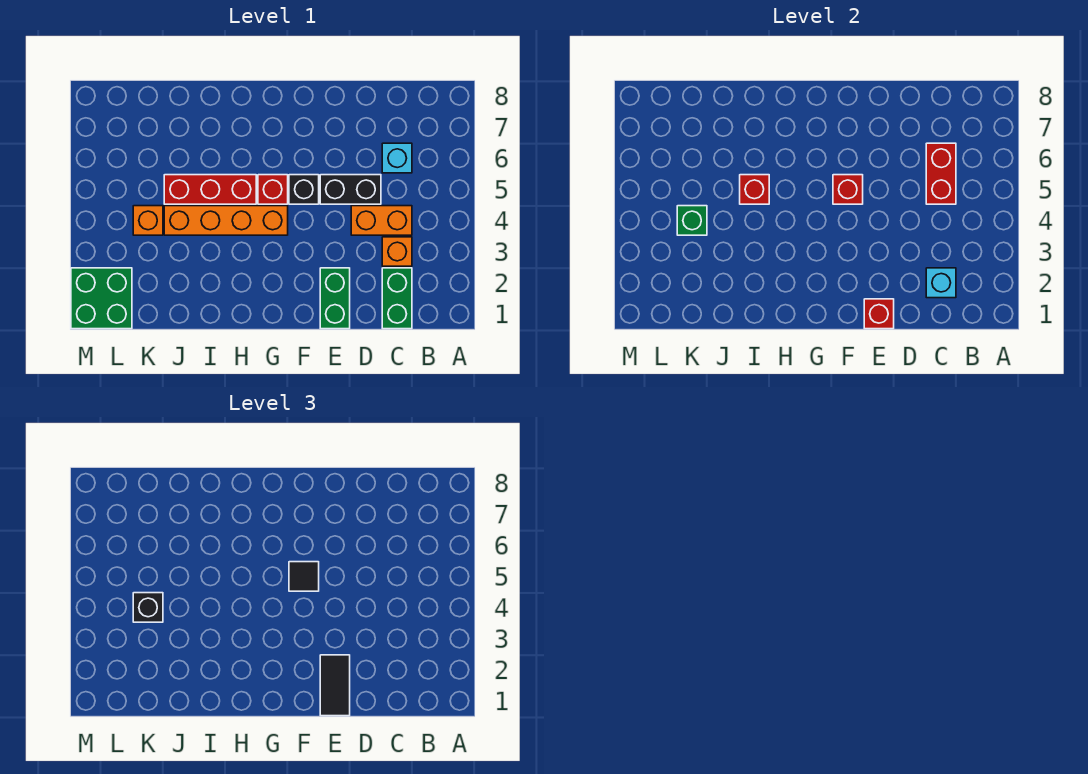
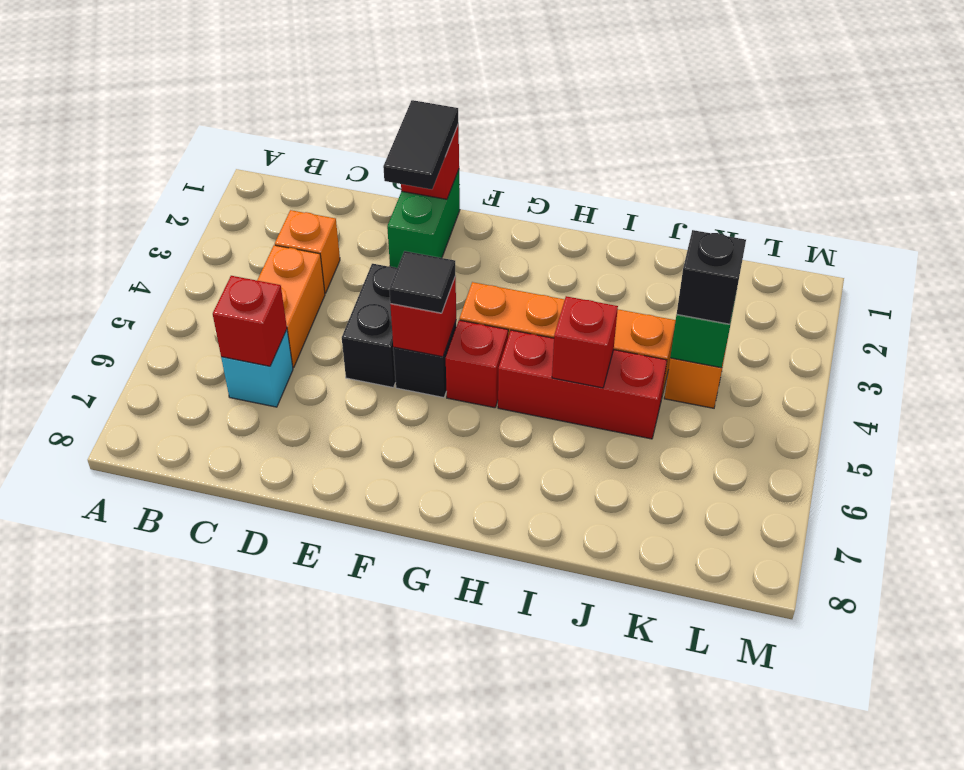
green brick C1:C2 level 1 -> none
cyan brick C2 level 2 -> none
orange brick C4:D4 level 1 -> orange brick C4:C5 level 1
red brick C5:C6 level 2 -> red brick C6 level 2
black brick D5:E5 level 1 -> black brick E4:E5 level 1
green brick L1:M2 level 1 -> none

